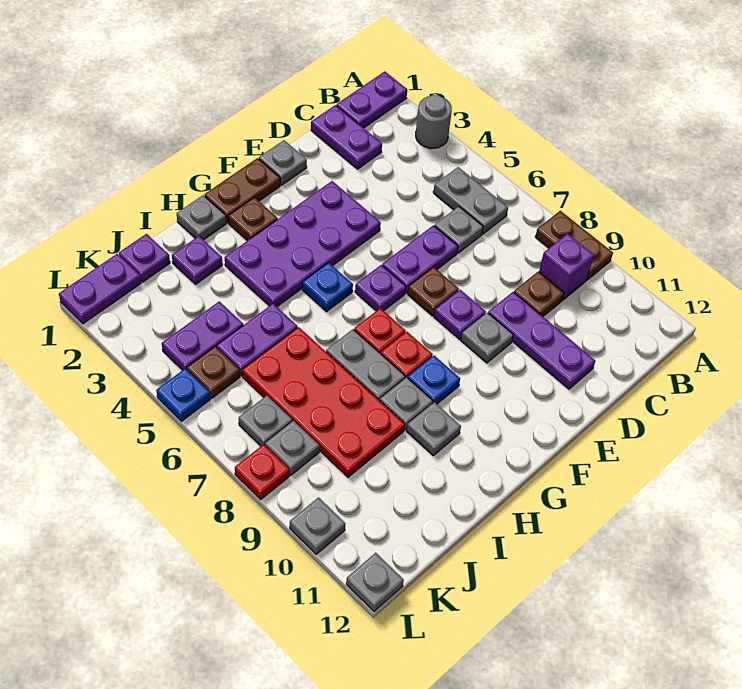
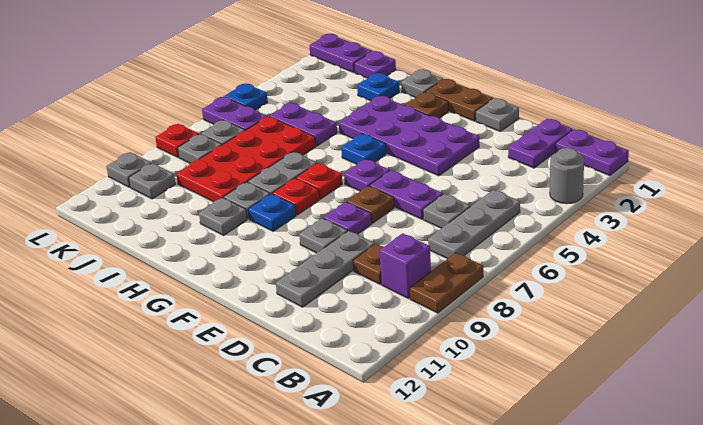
grey plate B5:B6 level 1 -> grey plate B5:B7 level 1
purple plate D9:D11 level 1 -> grey plate D9:D11 level 1
purple plate I2 level 1 -> blue plate I2 level 1
purple plate J4:K4 level 1 -> purple plate K6:L6 level 1
brown plate K5 level 1 -> none
grey plate L12 level 1 -> grey plate K10 level 1

